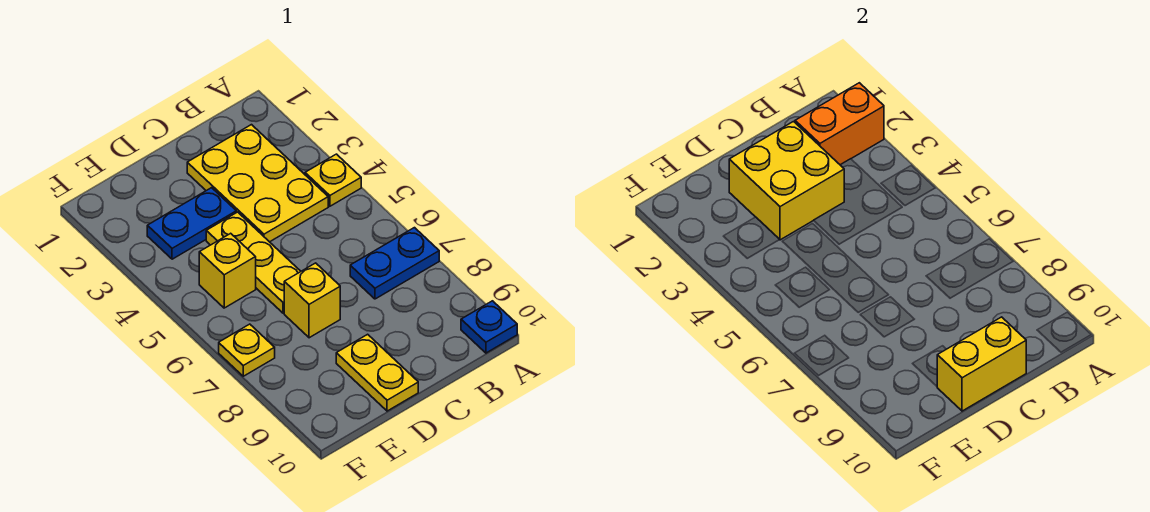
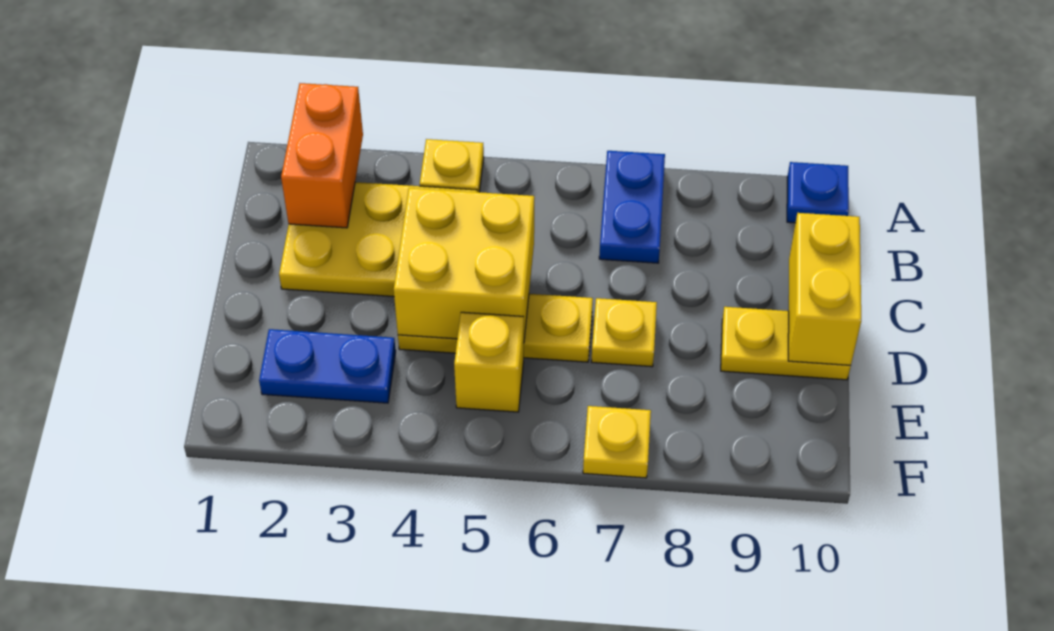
yellow brick C2:D3 level 2 -> yellow brick C4:D5 level 2
blue plate D3:E3 level 1 -> blue plate E2:E3 level 1
yellow brick D7 level 1 -> yellow plate D7 level 1

